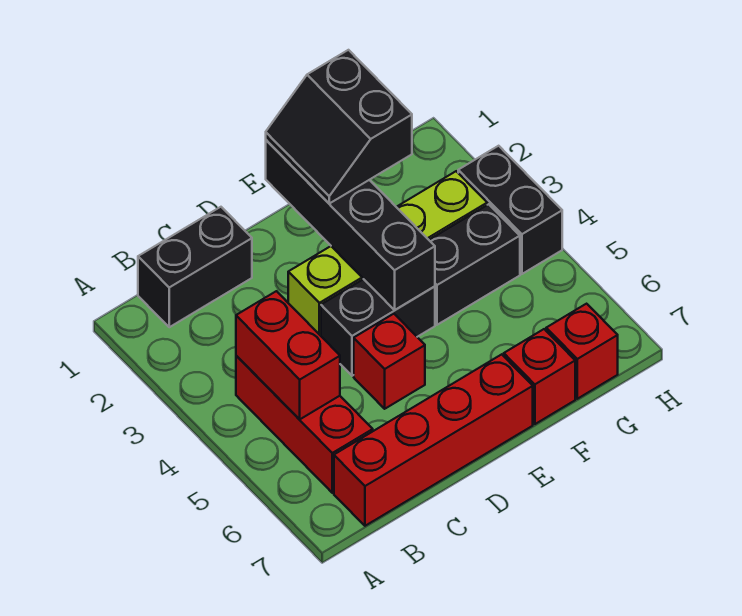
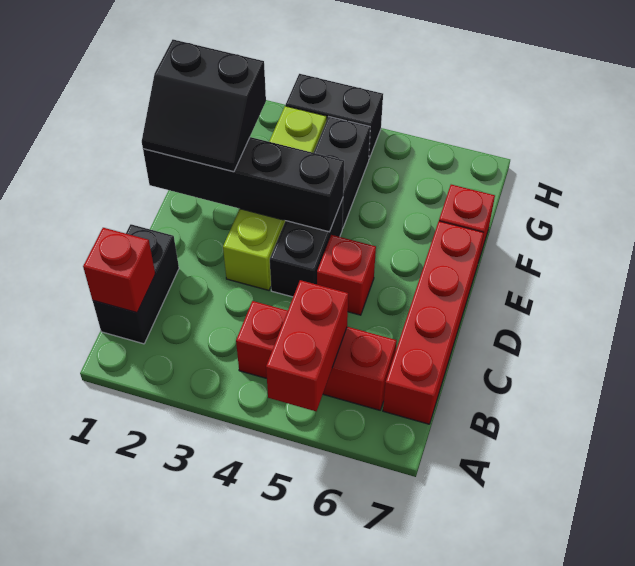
red brick B4:B5 level 2 -> red brick A5:B5 level 2
red brick G7 level 1 -> red brick B1 level 2

